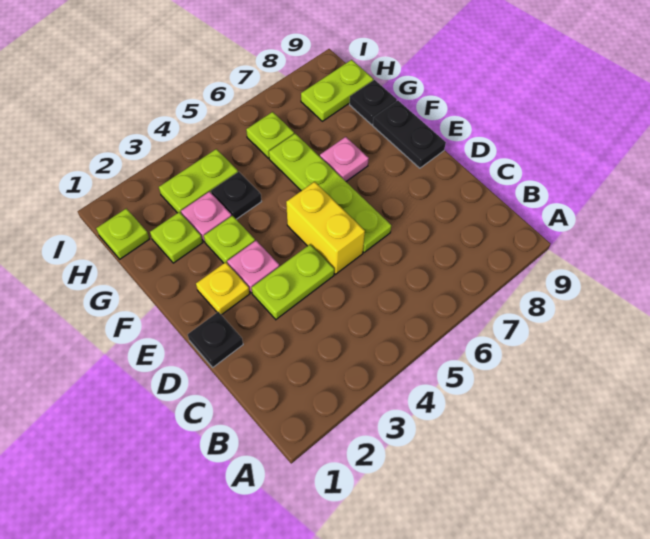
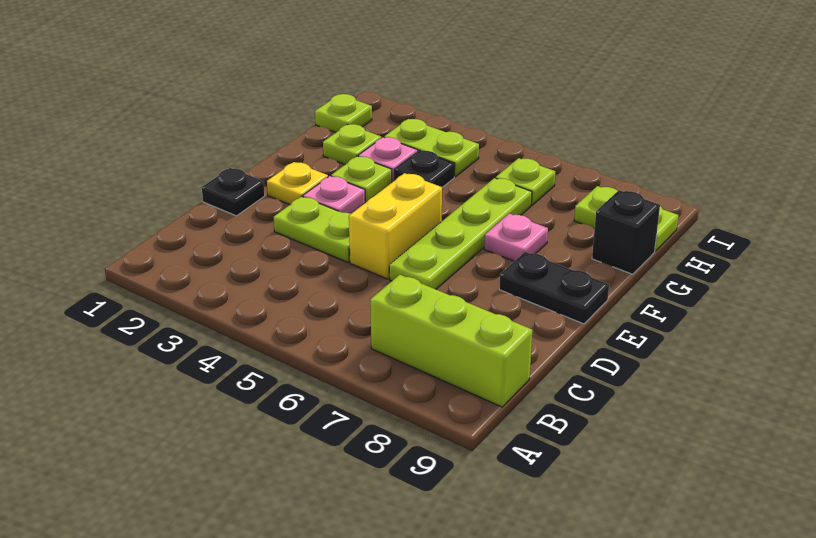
none -> lime brick B7:B9 level 1
black plate E9:F9 level 1 -> black plate E8:E9 level 1
black plate G9 level 1 -> black brick G9 level 1

